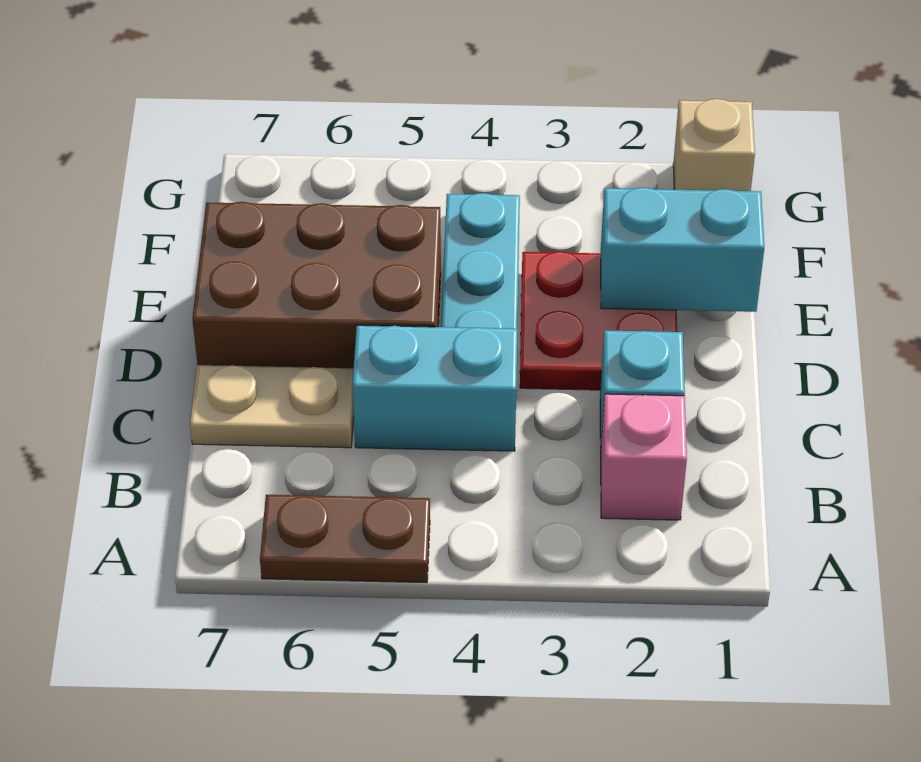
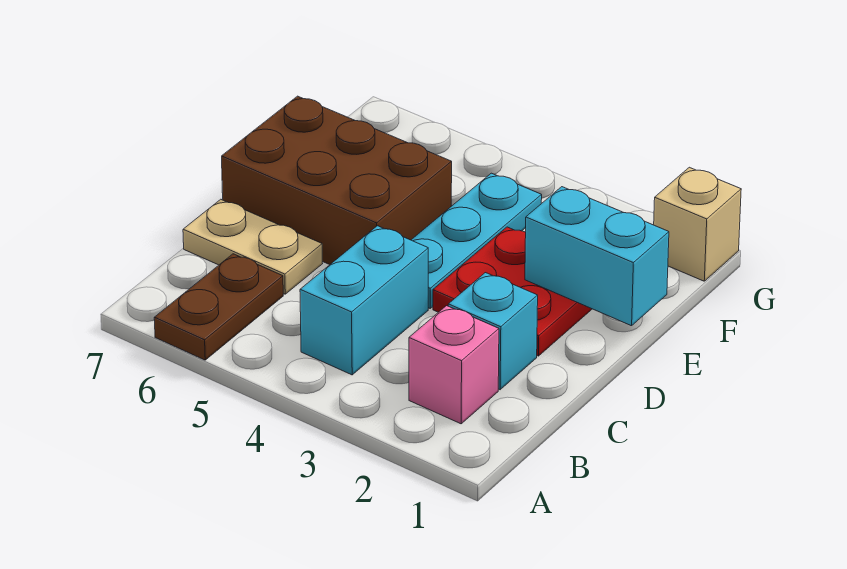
brown plate A5:A6 level 1 -> brown plate A6:B6 level 1
cyan brick C4:C5 level 1 -> cyan brick B4:C4 level 1

